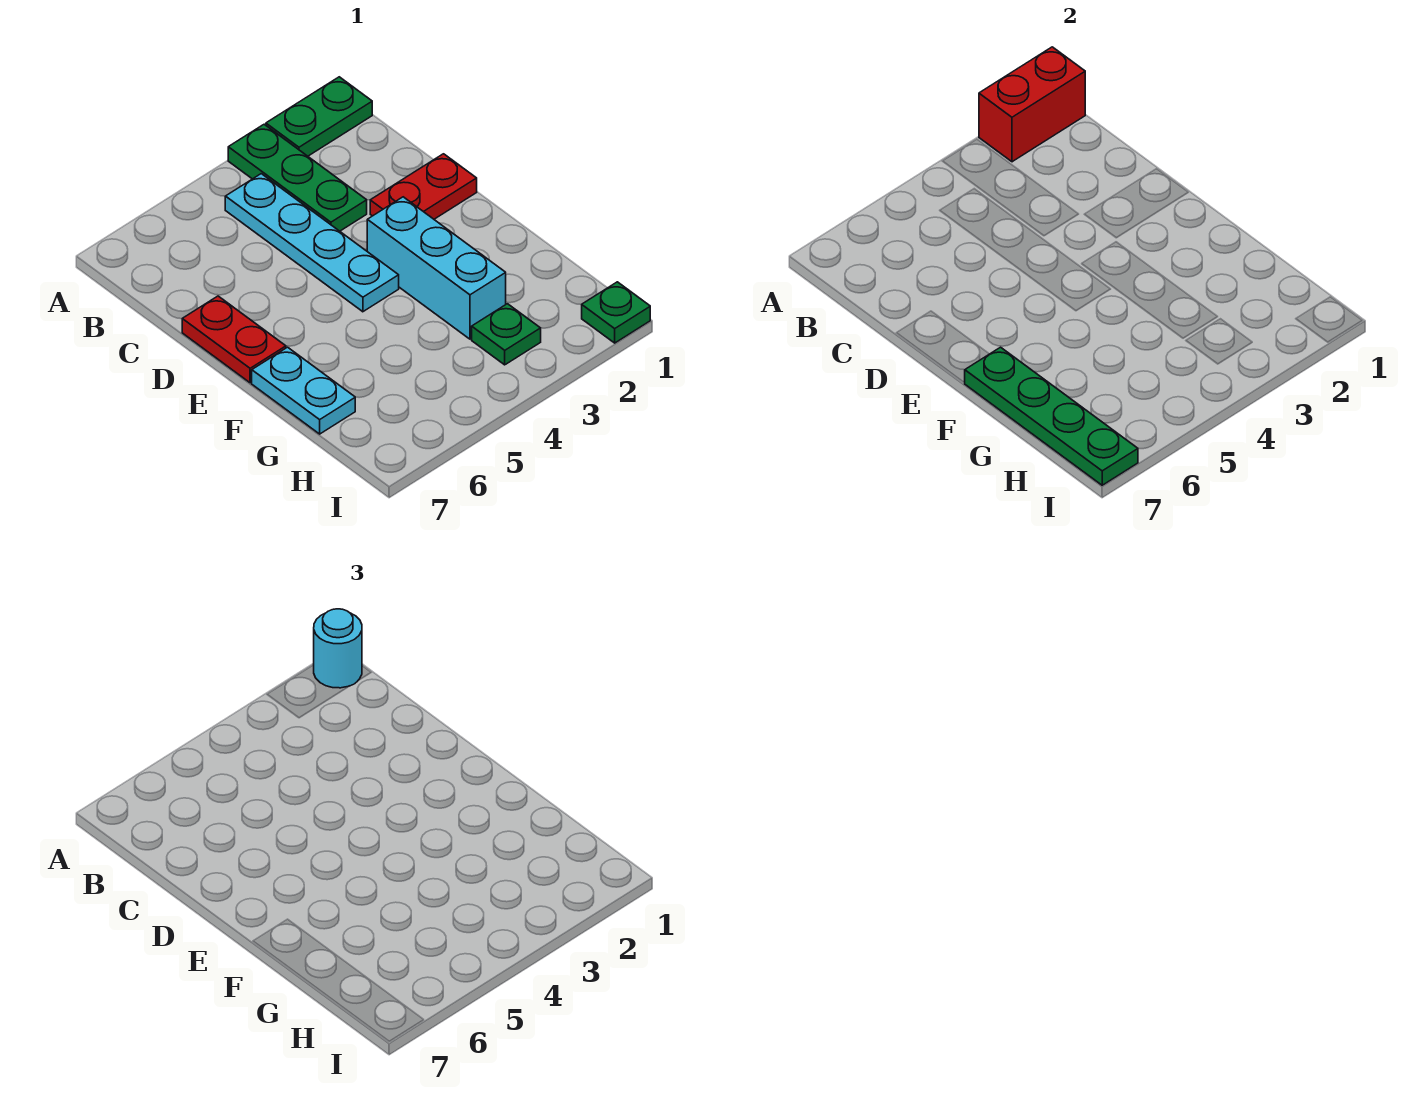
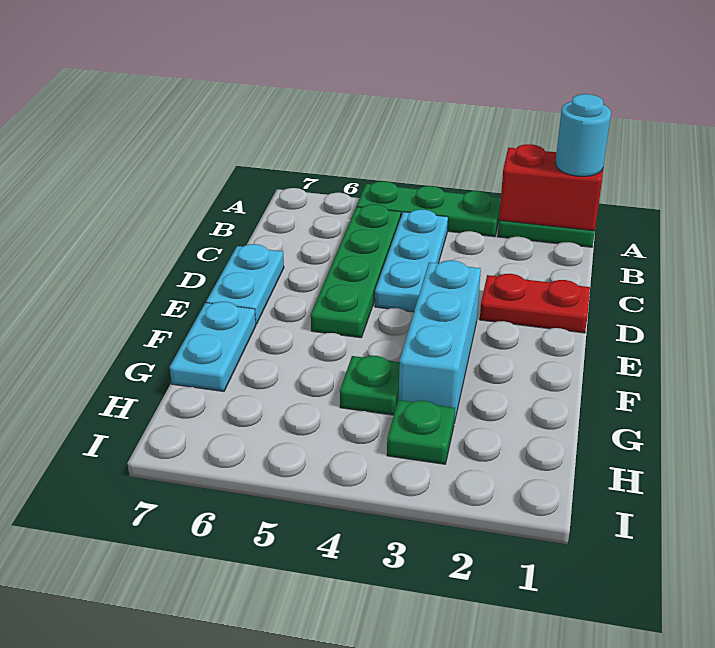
green plate A3:C3 level 1 -> green plate A3:A5 level 1
cyan plate B4:E4 level 1 -> cyan plate B4:D4 level 1
red plate D7:E7 level 1 -> cyan plate D7:E7 level 1
green plate F7:I7 level 2 -> green plate B5:E5 level 1
green plate I1 level 1 -> green plate G4 level 1

